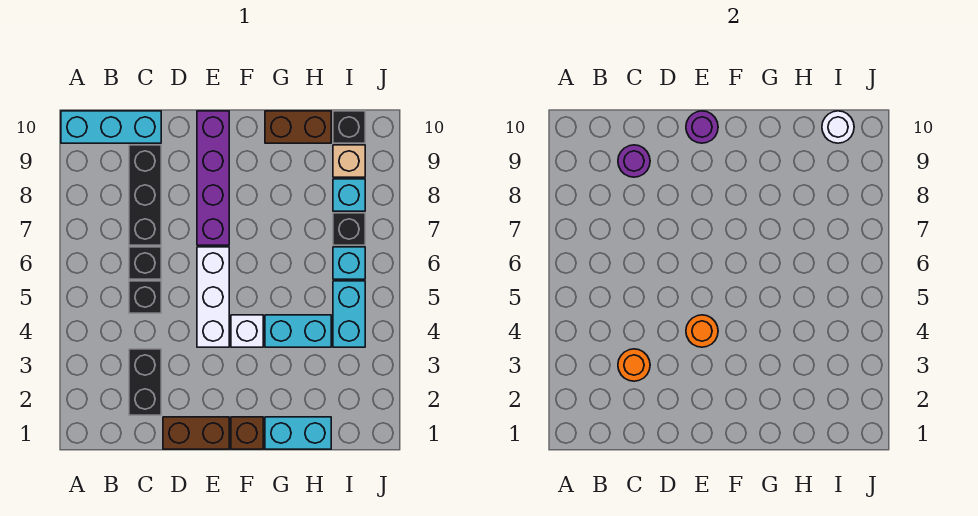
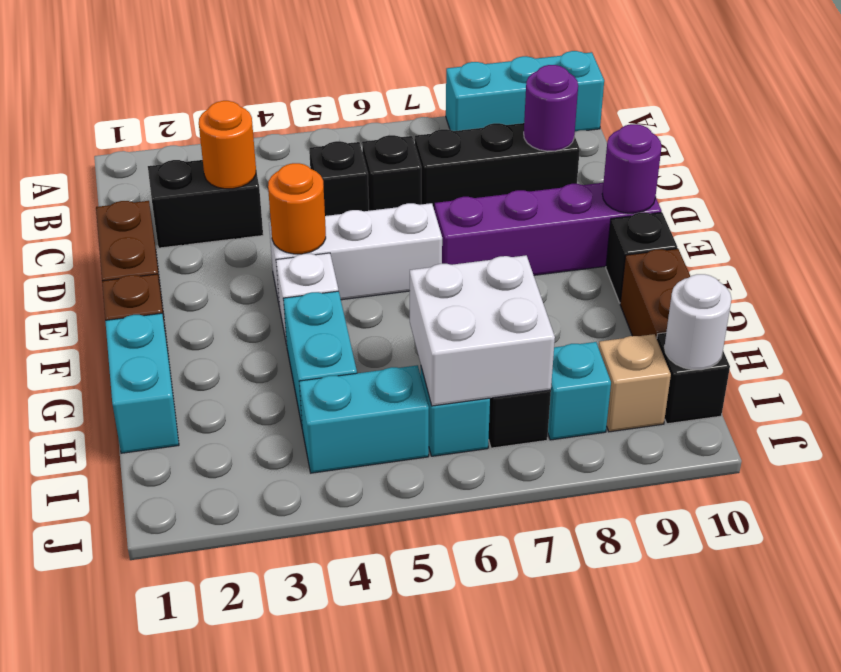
cyan brick A10:C10 level 1 -> cyan brick A8:A10 level 1
none -> black brick F10 level 1
none -> white brick H6:I7 level 2

